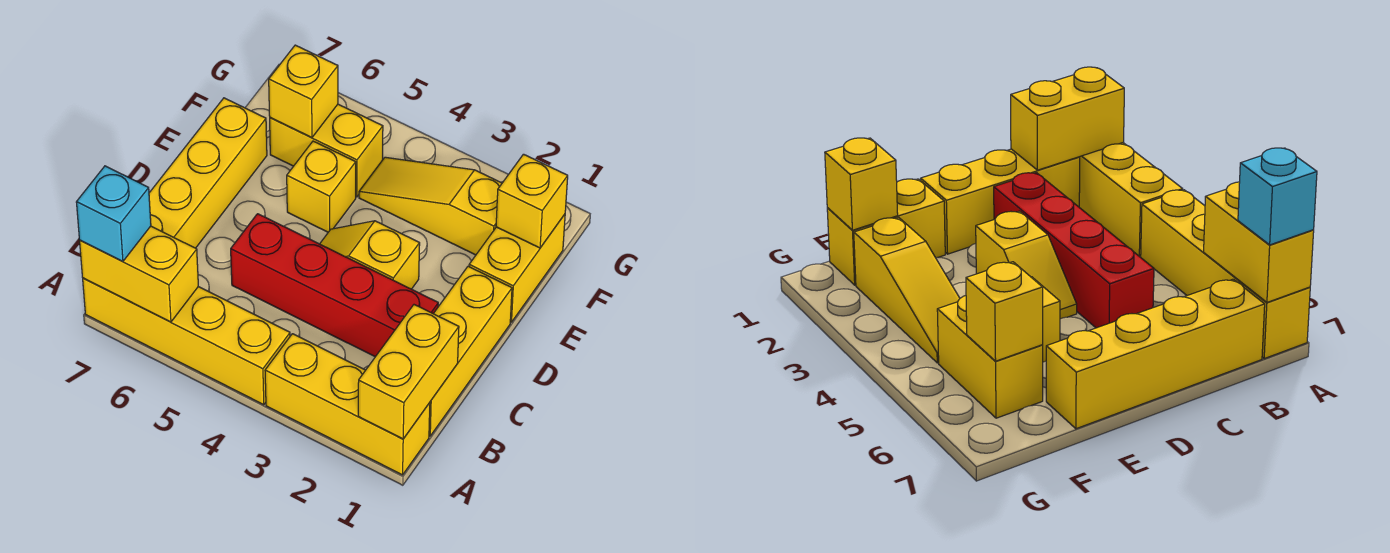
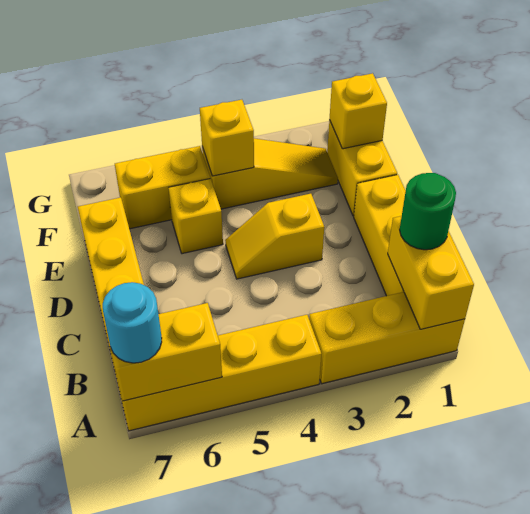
cyan brick A7 level 3 -> cyan round brick A7 level 3
none -> green round brick B1 level 3
red brick C2:C5 level 1 -> none
yellow slope F2:F4 level 1 top 2 -> yellow slope F2:F4 level 1 top 4
yellow brick F6 level 2 -> yellow brick F4 level 2

